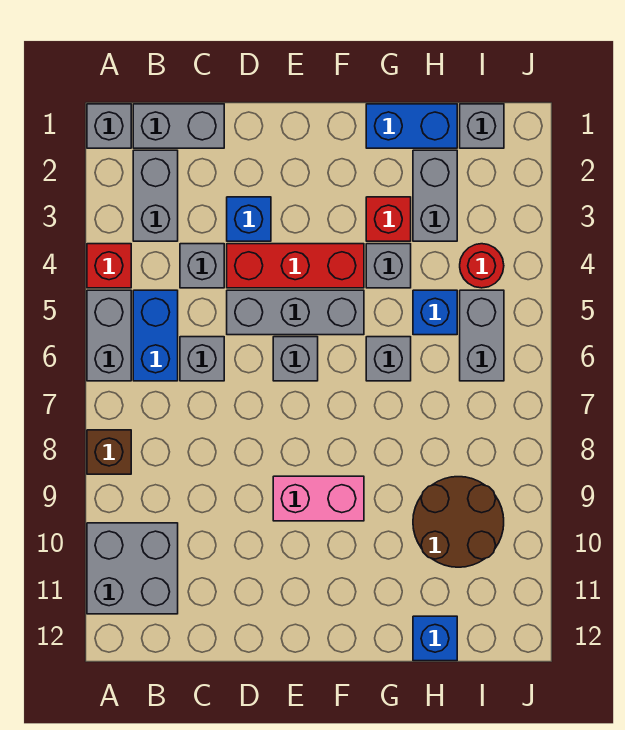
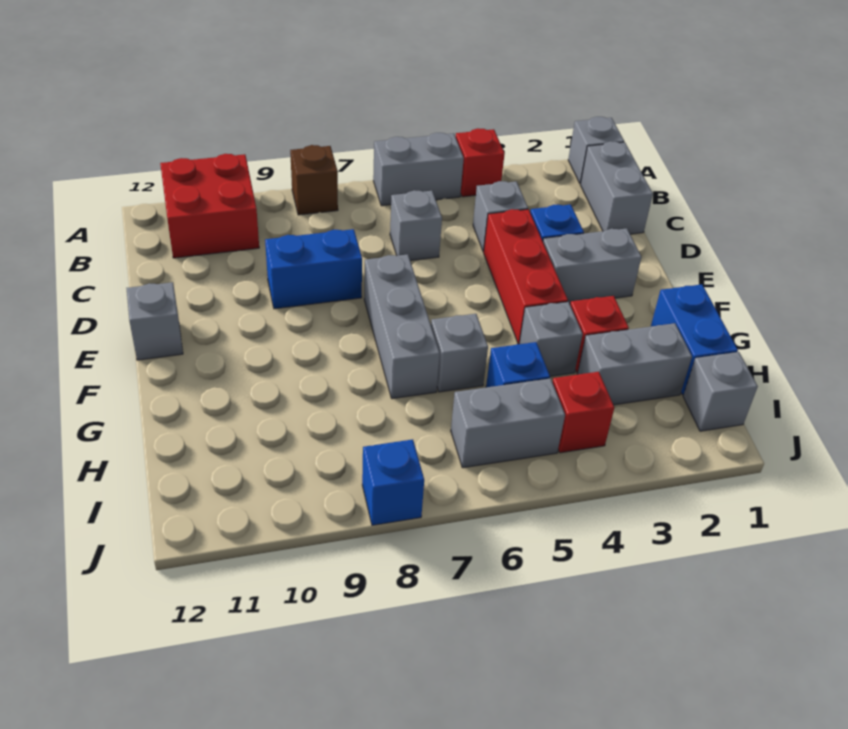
grey brick A10:B11 level 1 -> red brick A10:B11 level 1
grey brick B2:B3 level 1 -> grey brick E2:E3 level 1
blue brick B5:B6 level 1 -> blue brick D8:D9 level 1
grey brick D5:F5 level 1 -> grey brick E7:G7 level 1
grey brick E6 level 1 -> grey brick E12 level 1
pink brick E9:F9 level 1 -> none
brown round brick H9:I10 level 1 -> none
blue brick H12 level 1 -> blue brick J8 level 1
red round brick I4 level 1 -> red brick I4 level 1

